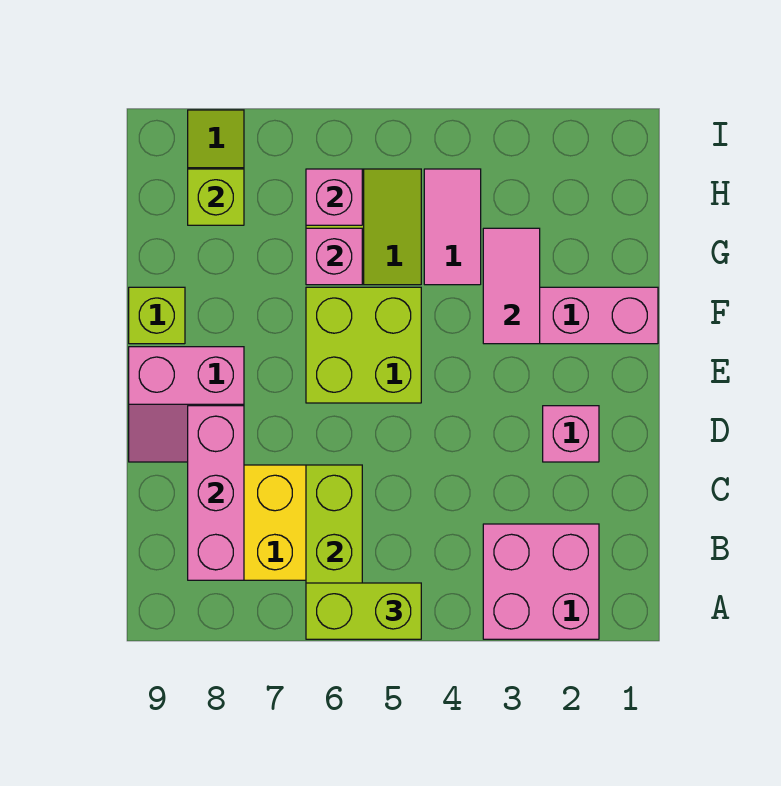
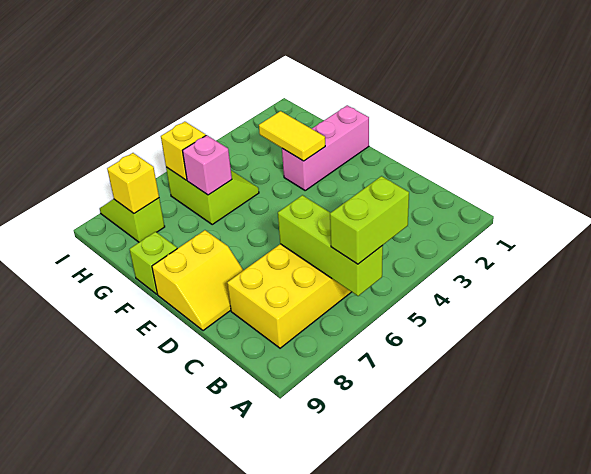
pink brick A2:B3 level 1 -> none
pink brick B8:D8 level 2 -> none
pink brick D2 level 1 -> none
pink slope D8:E9 level 1 top E -> yellow slope D8:E9 level 1 top E
lime brick E5:F6 level 1 -> none
pink tile F3:G3 level 2 -> yellow tile F3:G3 level 2
pink tile G4:H4 level 1 -> none
pink brick H6 level 2 -> yellow brick H6 level 2
lime brick H8 level 2 -> yellow brick H8 level 2

